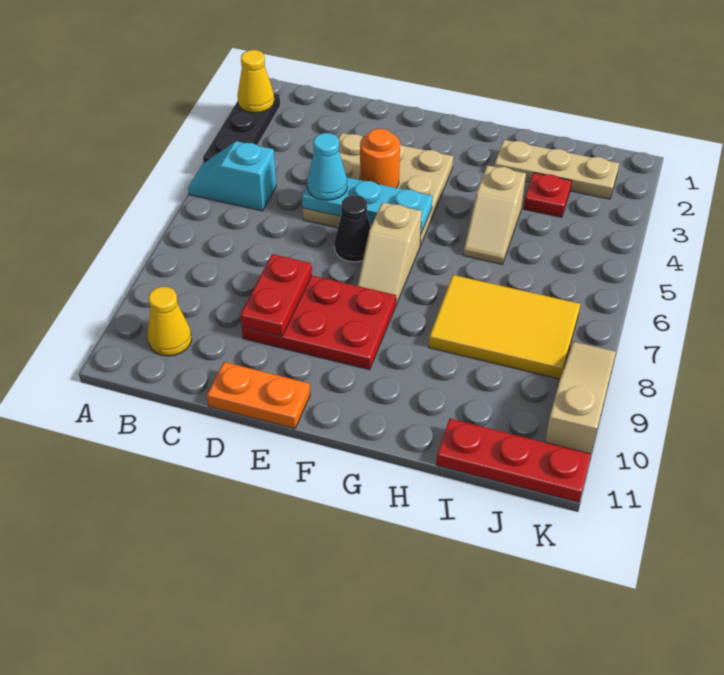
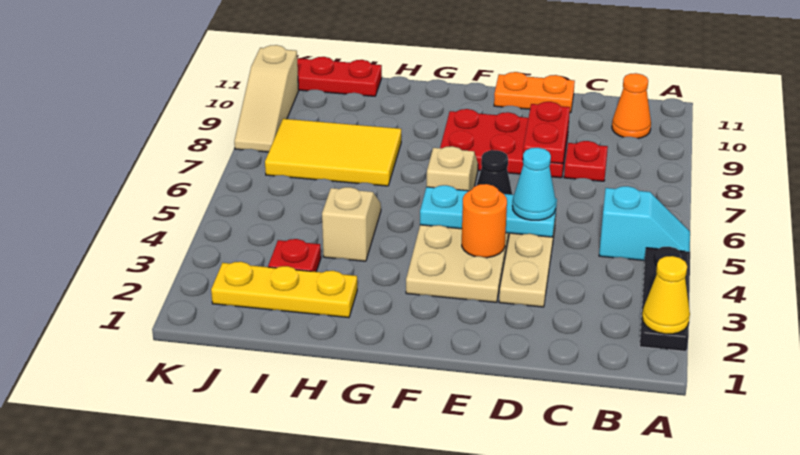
yellow cone B10 level 1 -> orange cone B10 level 1
none -> red plate C8 level 1
tan plate H2:J2 level 1 -> yellow plate H2:J2 level 1

